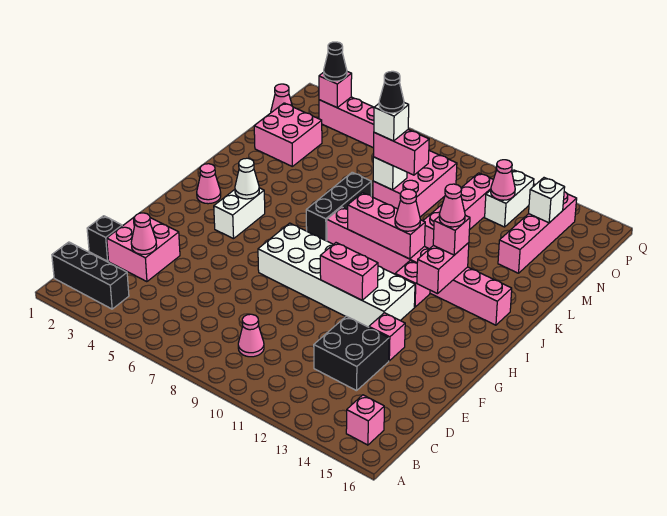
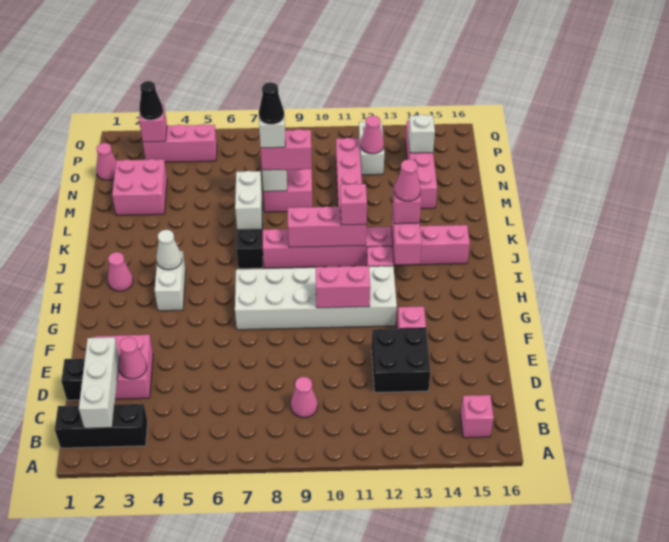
none -> white brick B2:D2 level 2
pink cone J11 level 3 -> pink brick J11 level 3
none -> white brick K7:L7 level 2

